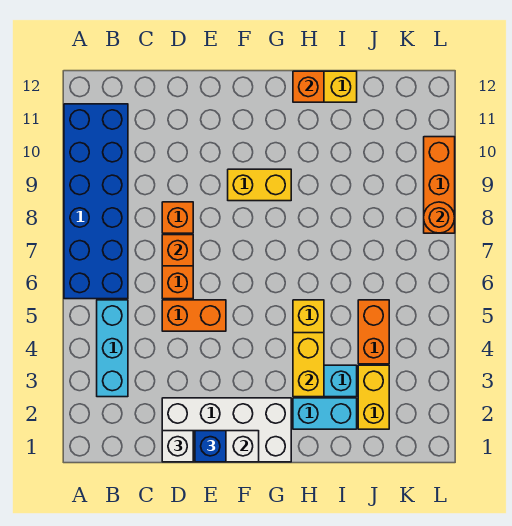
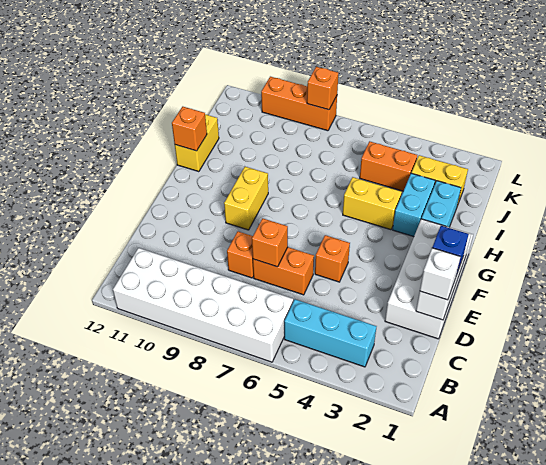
blue brick A6:B11 level 1 -> white brick A6:B11 level 1
orange brick D5:E5 level 1 -> orange brick E5 level 1
yellow brick H3:H4 level 2 -> none
orange round brick L8 level 2 -> orange brick L8 level 2

